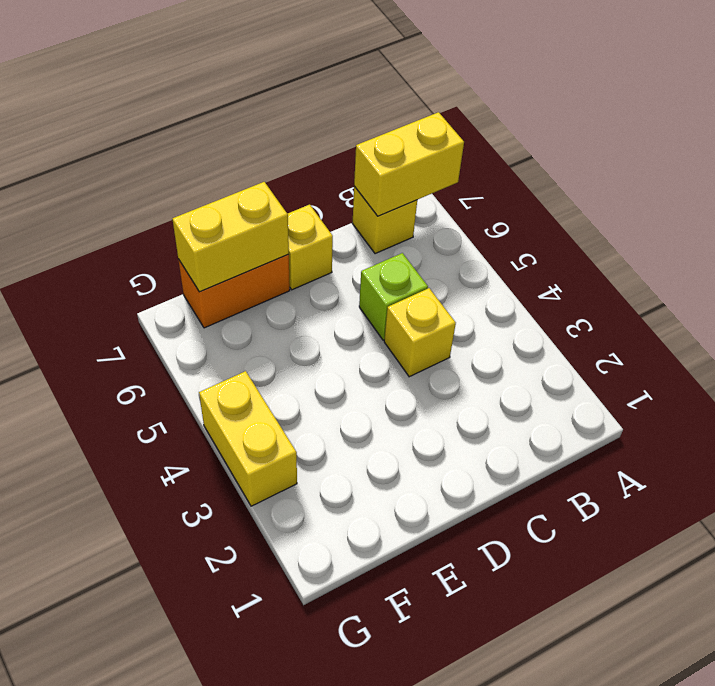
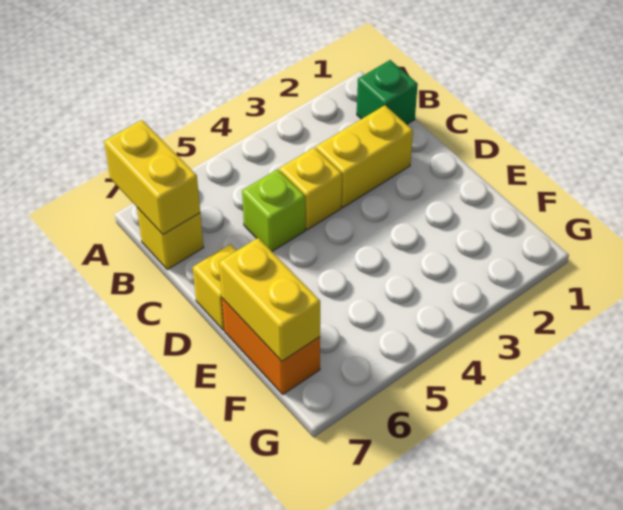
none -> green brick B1 level 1
yellow brick G3:G4 level 1 -> yellow brick C2:C3 level 1

